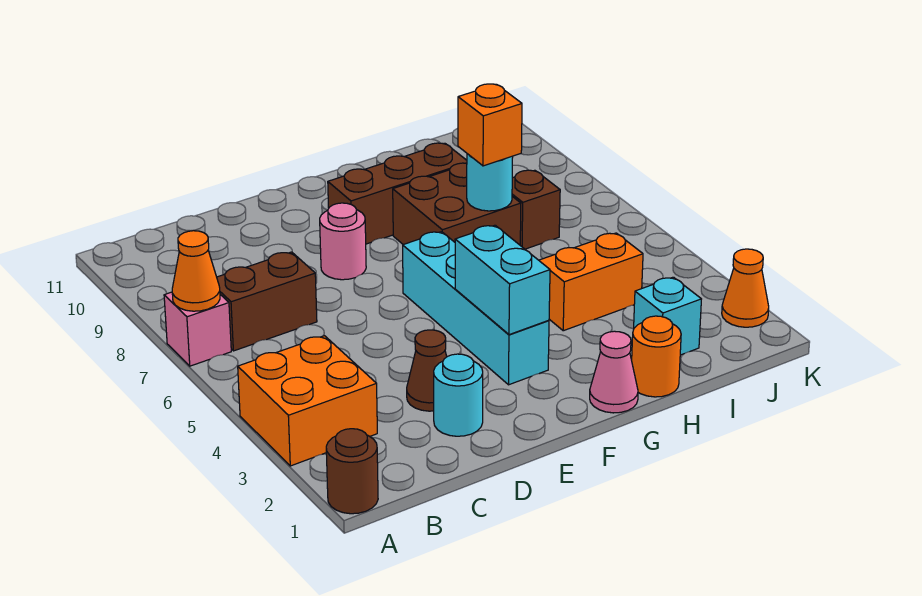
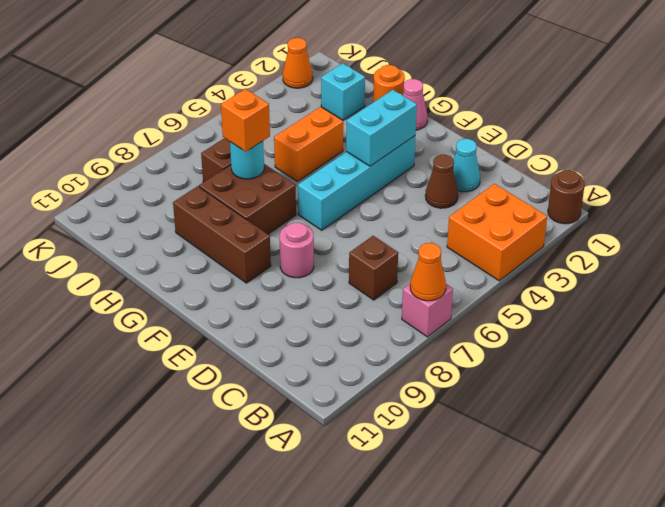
brown brick B7:C7 level 1 -> brown brick C7 level 1
cyan round brick D2 level 1 -> cyan cone D2 level 1
orange brick H4:I4 level 1 -> orange brick H4:H5 level 1

